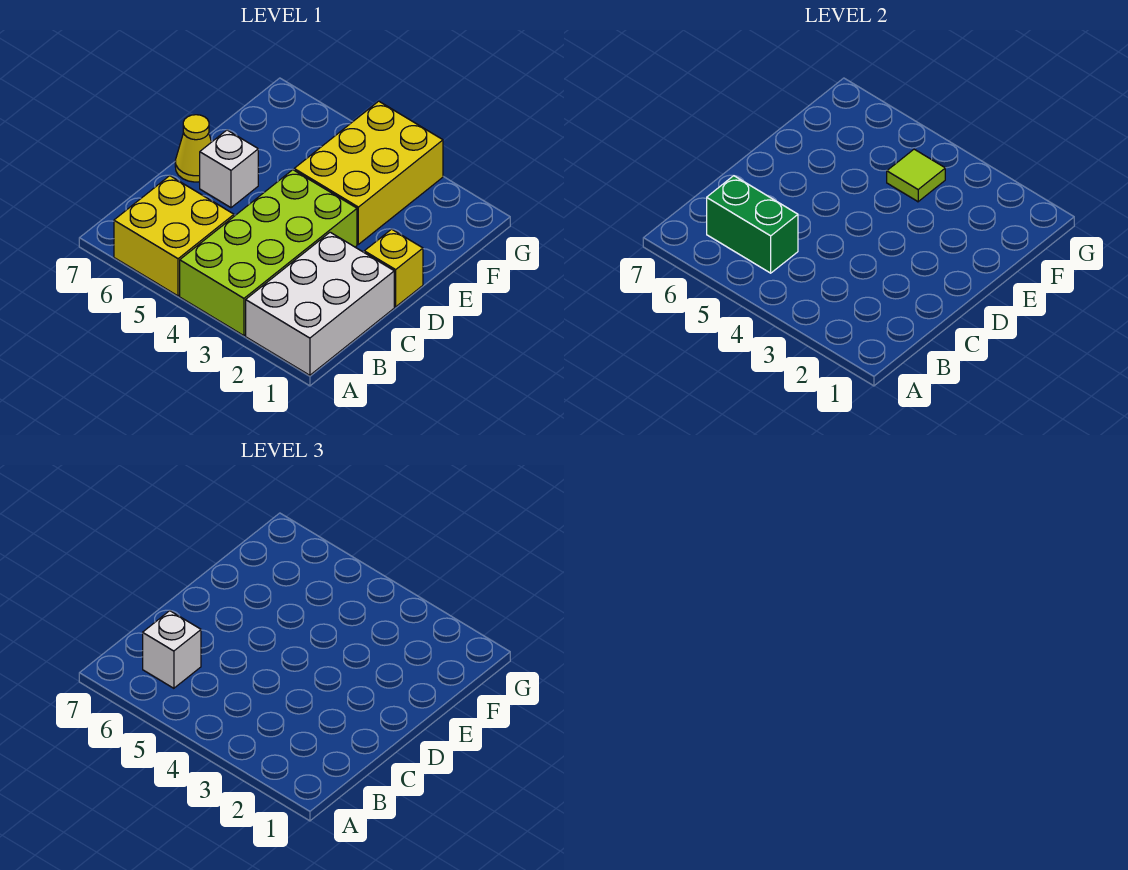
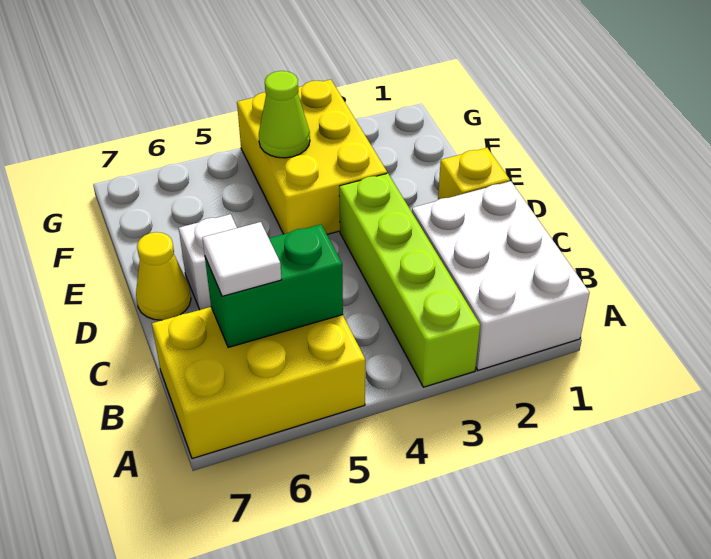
lime brick A3:D4 level 1 -> lime brick A3:D3 level 1
yellow brick A5:B6 level 1 -> yellow brick A5:B7 level 1
white brick B6 level 3 -> white tile B6 level 3
lime tile F4 level 2 -> lime cone F4 level 2

